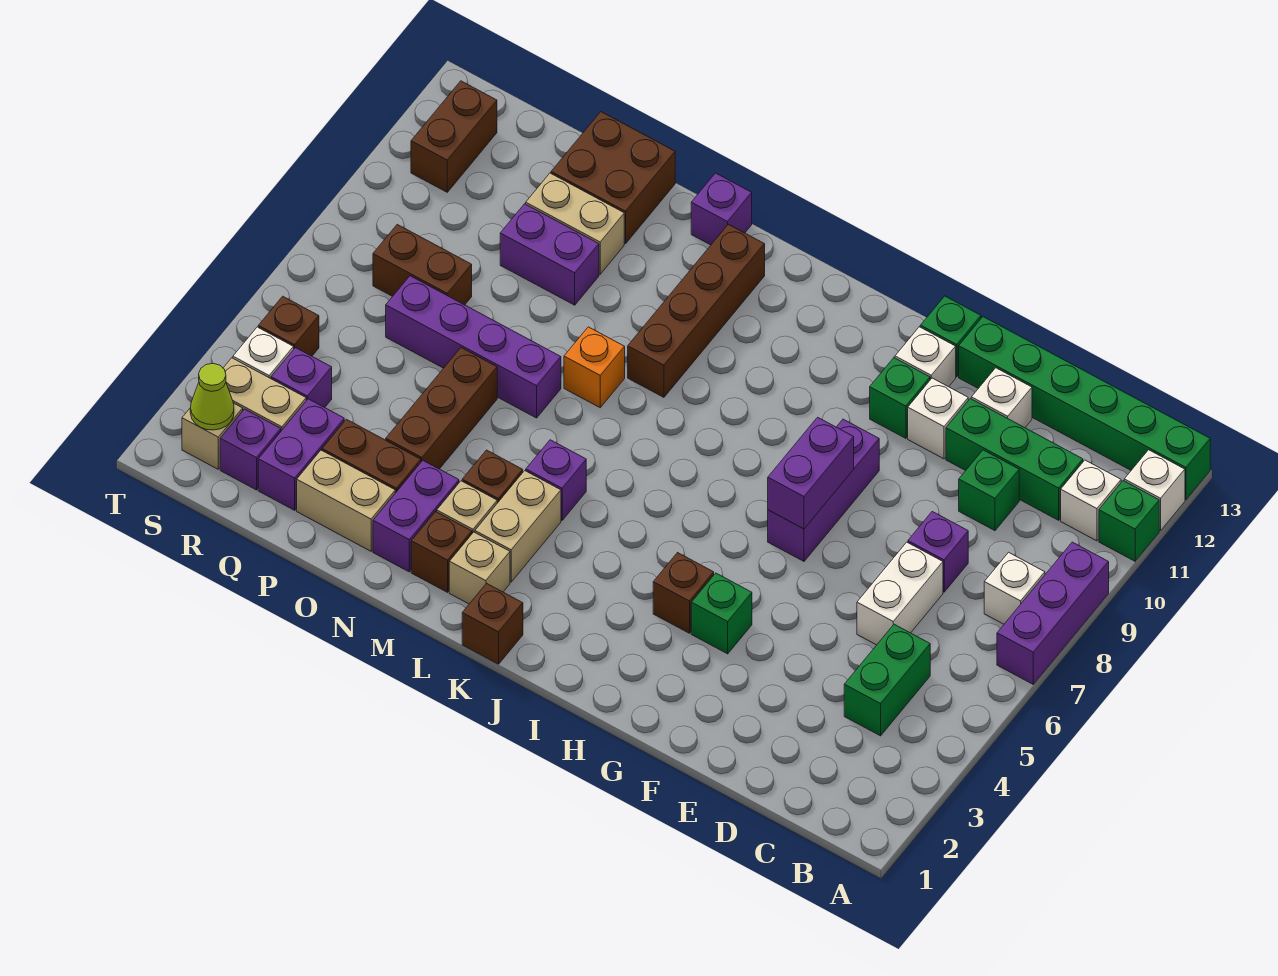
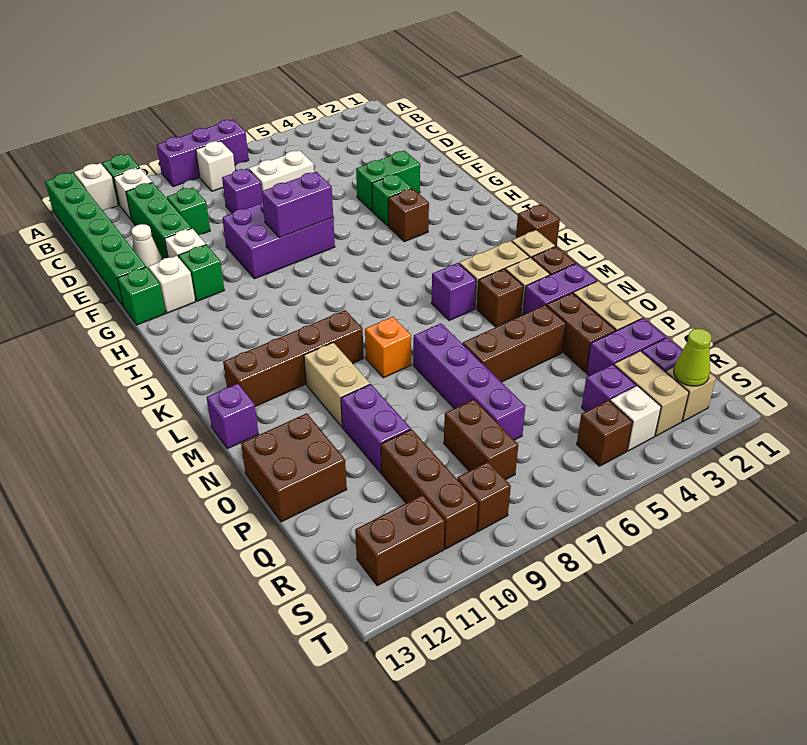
green brick C4:C5 level 1 -> green brick F3:F4 level 1
white brick E12 level 1 -> white cone E12 level 1
purple brick G7:G9 level 1 -> purple brick F7:G9 level 1
tan brick O11:P11 level 1 -> tan brick M10:N10 level 1
none -> brown brick Q10:S10 level 1
none -> brown brick S9 level 1

